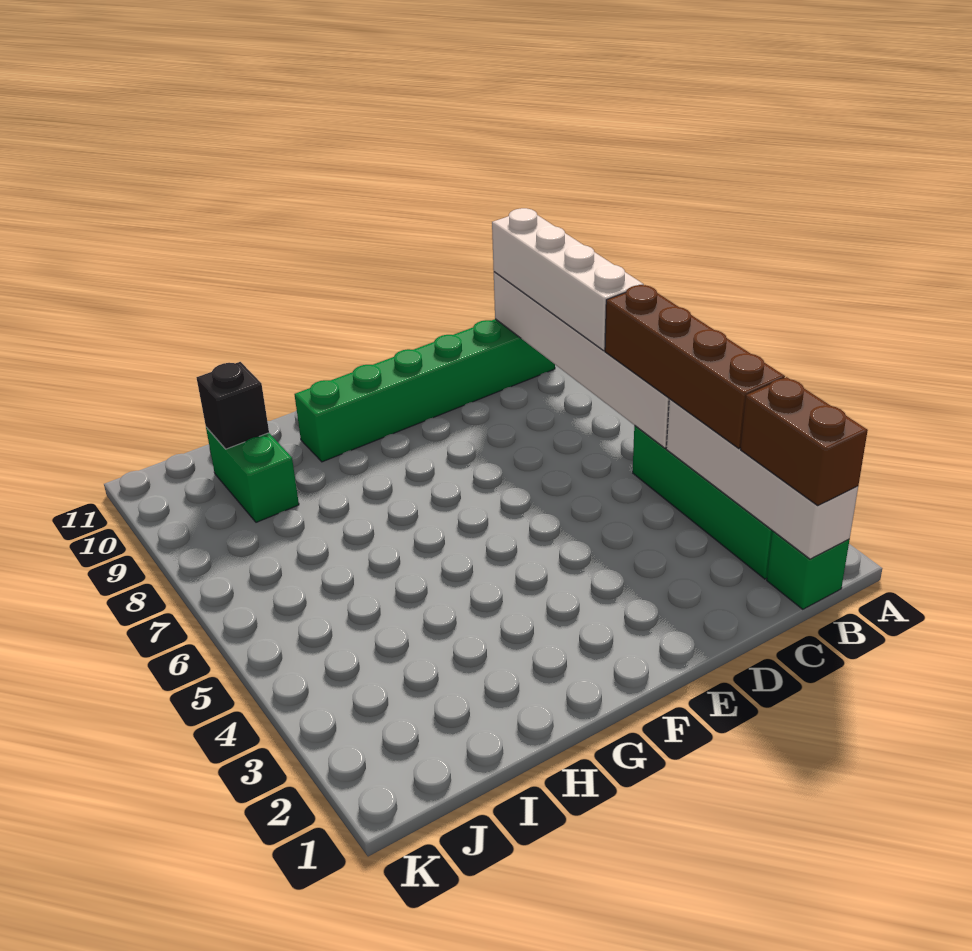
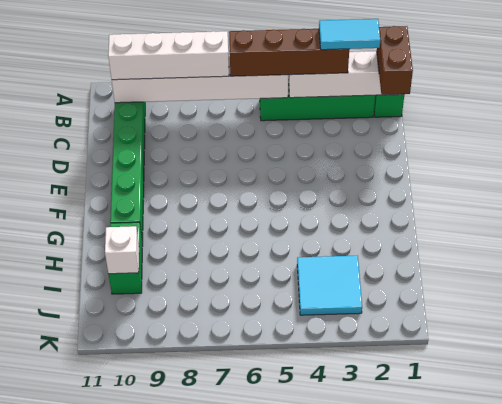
brown brick B1:B2 level 3 -> brown brick B1:C1 level 3
none -> cyan tile B2:B3 level 4
none -> cyan tile I3:J4 level 1
green brick I9:I10 level 1 -> green brick H10:I10 level 1
black brick I10 level 2 -> white brick I10 level 2

